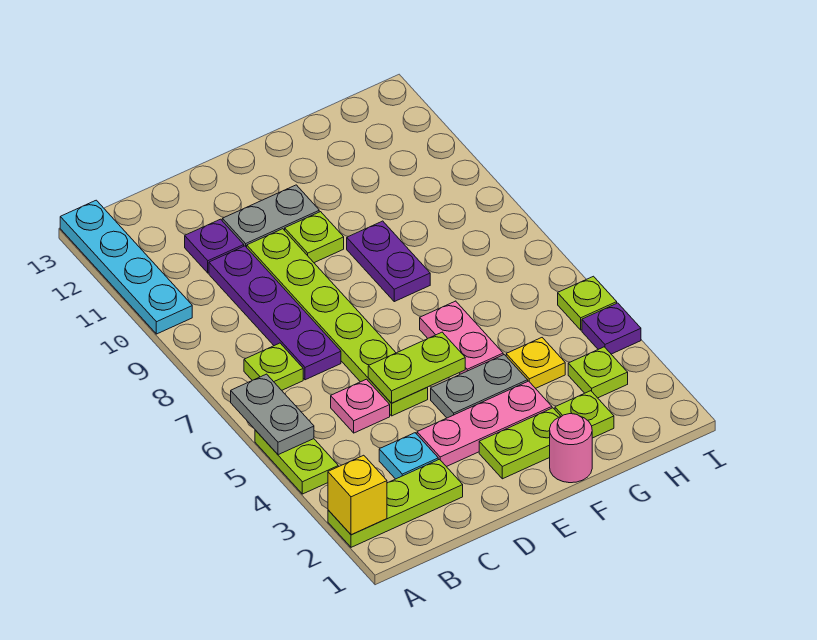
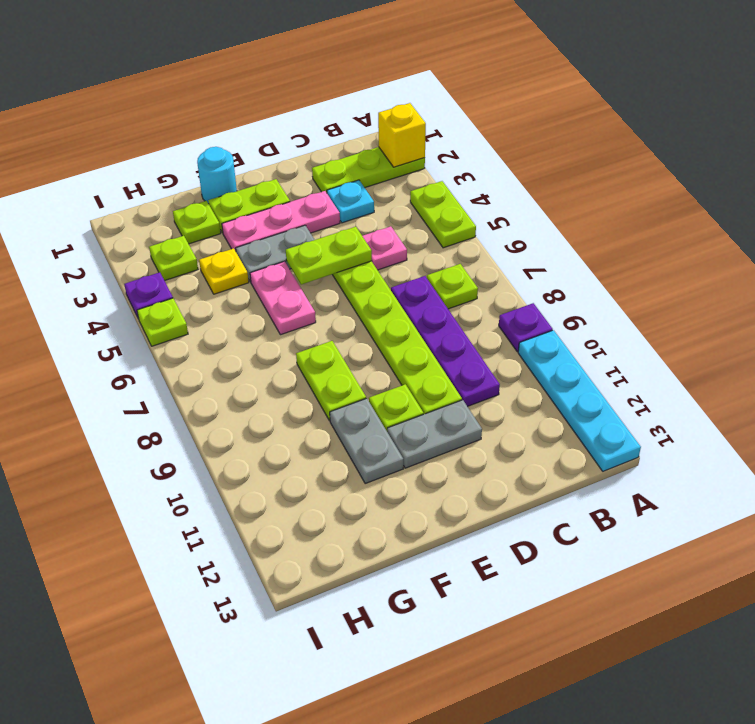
grey plate A5:A6 level 2 -> grey plate F10:F11 level 1
purple plate C11 level 1 -> purple plate A9 level 1
pink round brick F1 level 1 -> cyan round brick F1 level 1
purple plate F8:F9 level 1 -> lime plate F8:F9 level 1

